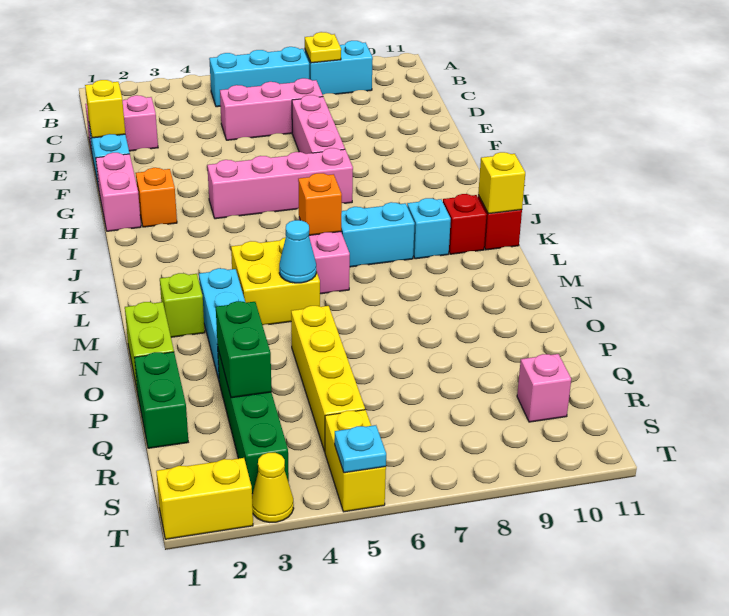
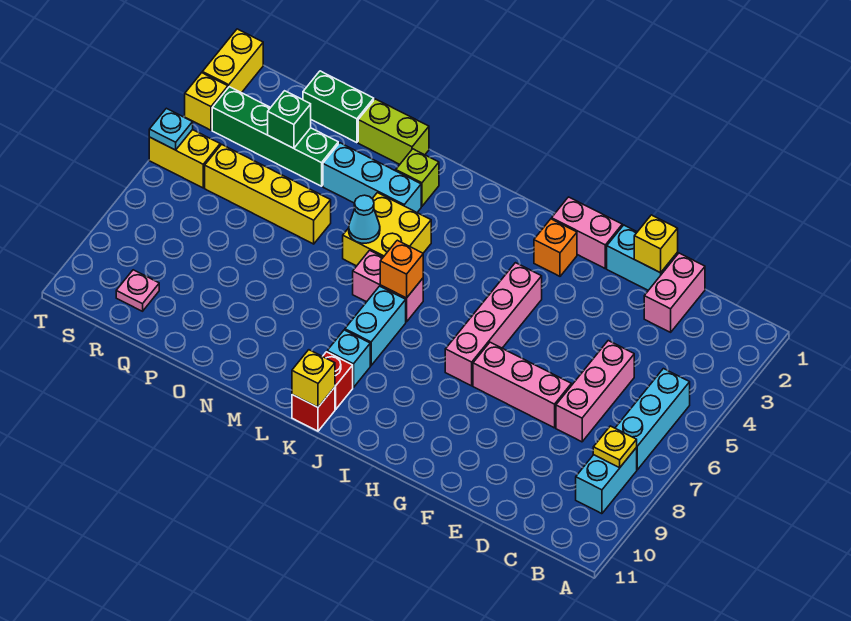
green brick P3:Q3 level 2 -> green brick Q3 level 2
pink brick R10 level 1 -> pink plate R10 level 1
yellow cone T3 level 1 -> yellow brick T3 level 1

